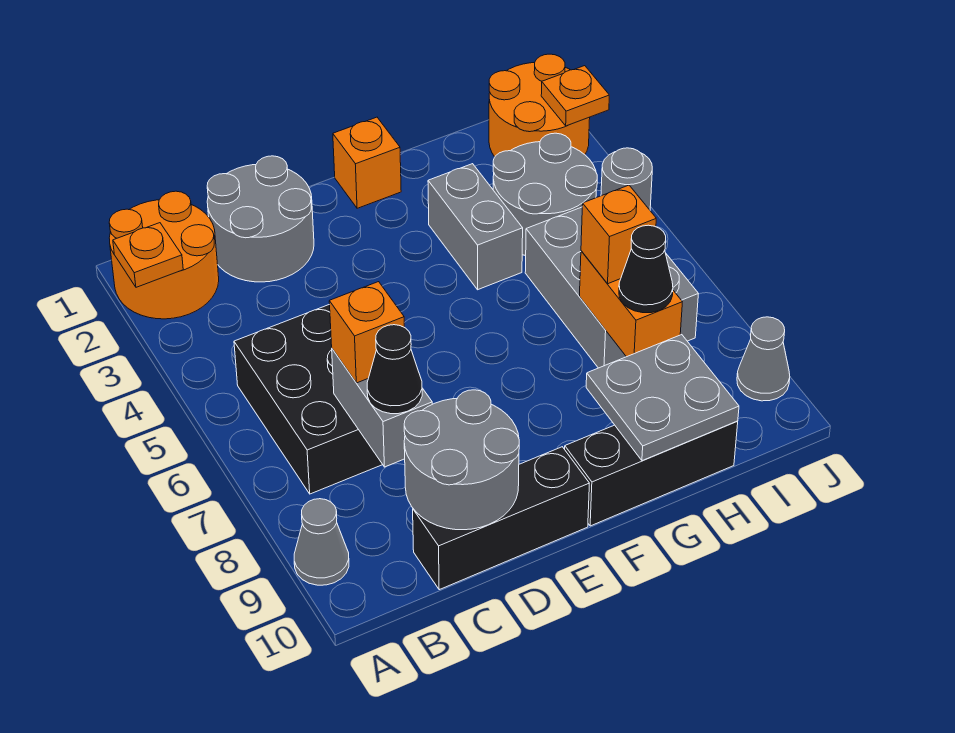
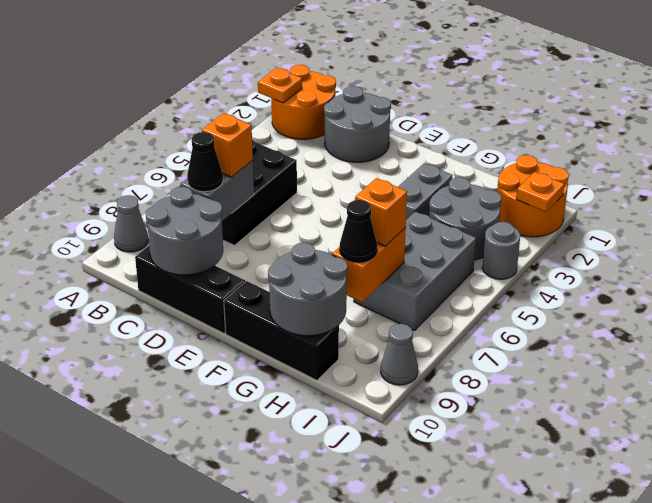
orange brick F1 level 1 -> none
grey plate G9:H10 level 2 -> grey round brick G9:H10 level 2

